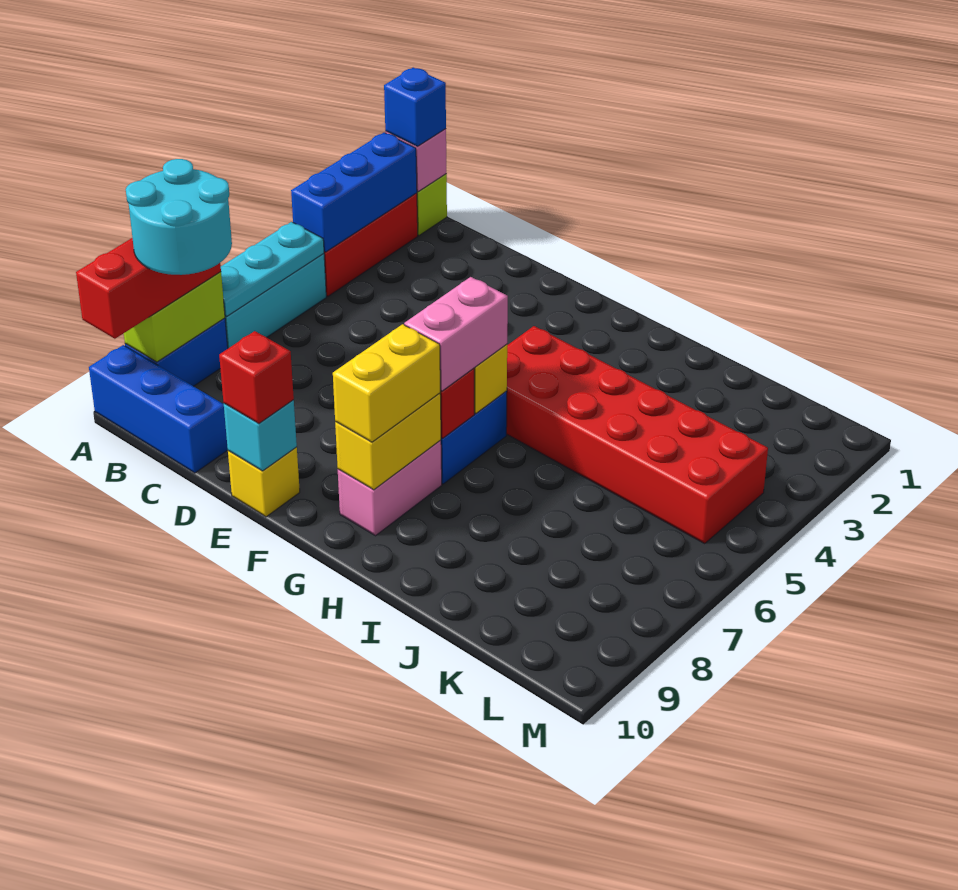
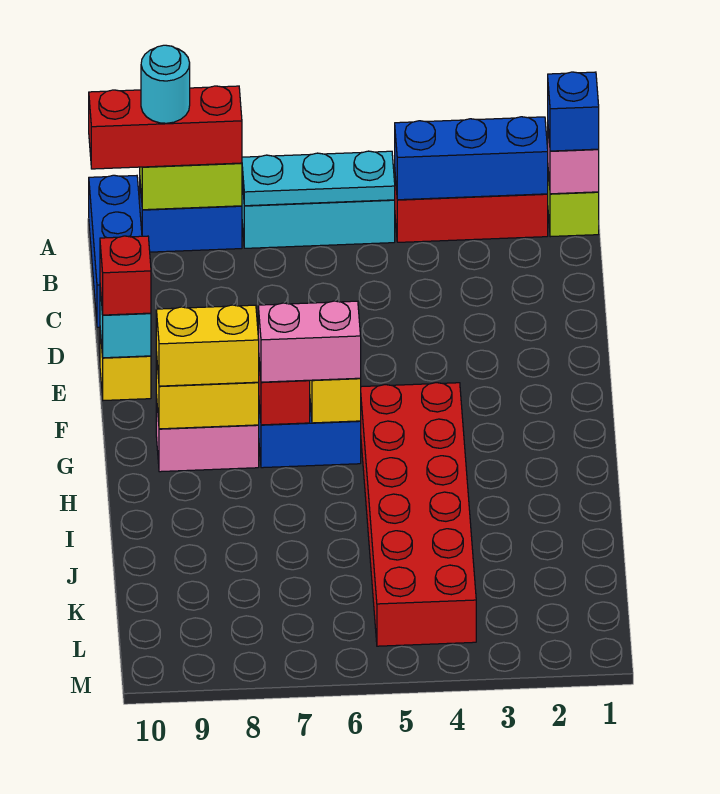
cyan round brick A8:B9 level 4 -> cyan round brick A9 level 4

